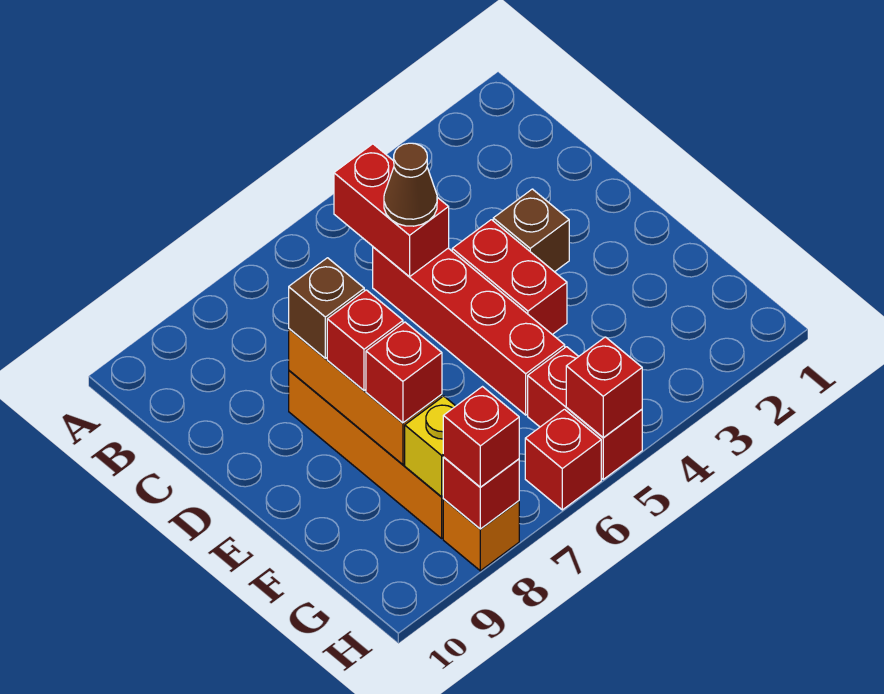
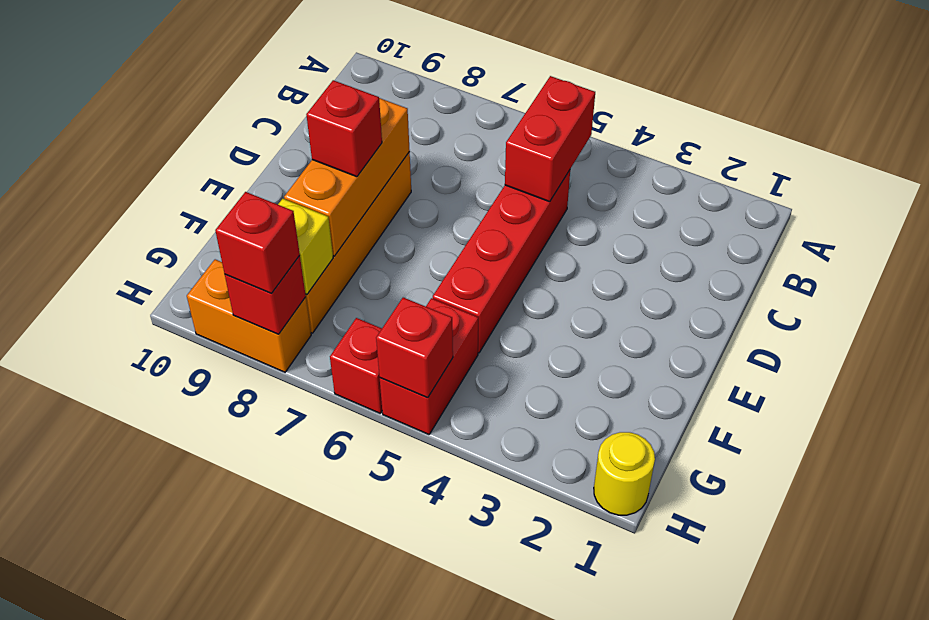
brown cone C5 level 3 -> none
brown brick D3 level 1 -> none
red brick D4:E4 level 1 -> none
brown brick D8 level 3 -> none
red brick F8 level 3 -> none
none -> yellow round brick H1 level 1
orange brick H8 level 1 -> orange brick H8:H9 level 1

